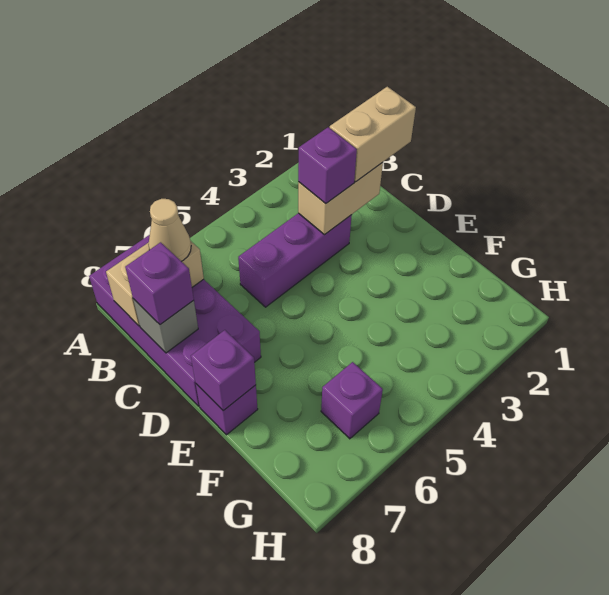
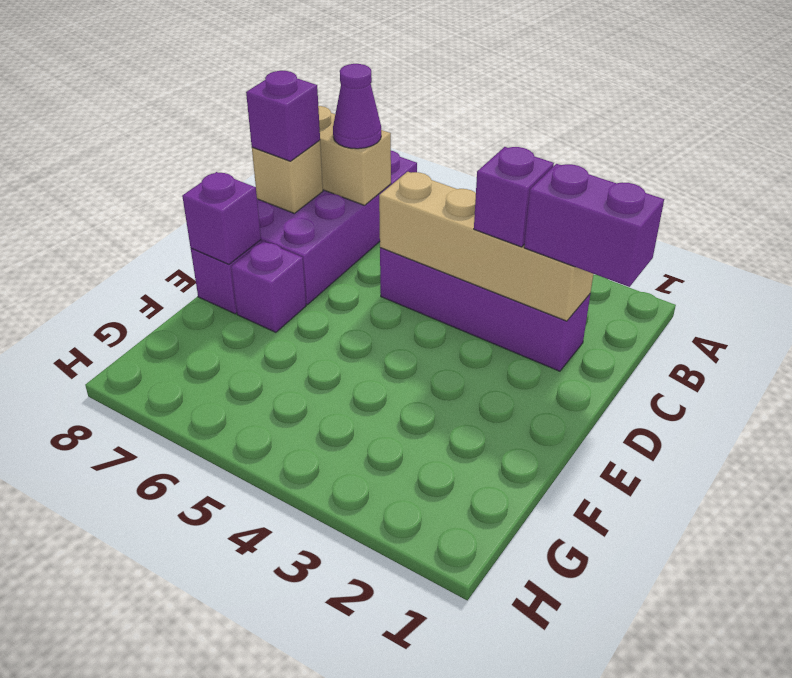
tan cone B7 level 3 -> purple cone B7 level 3
tan brick C1:C2 level 3 -> purple brick C1:C2 level 3
tan brick C2:C3 level 2 -> tan brick C2:C5 level 2
purple brick C3:C5 level 1 -> purple brick C2:C5 level 1
grey brick C8 level 2 -> tan brick C8 level 2
purple brick G6 level 1 -> purple brick E7 level 1

